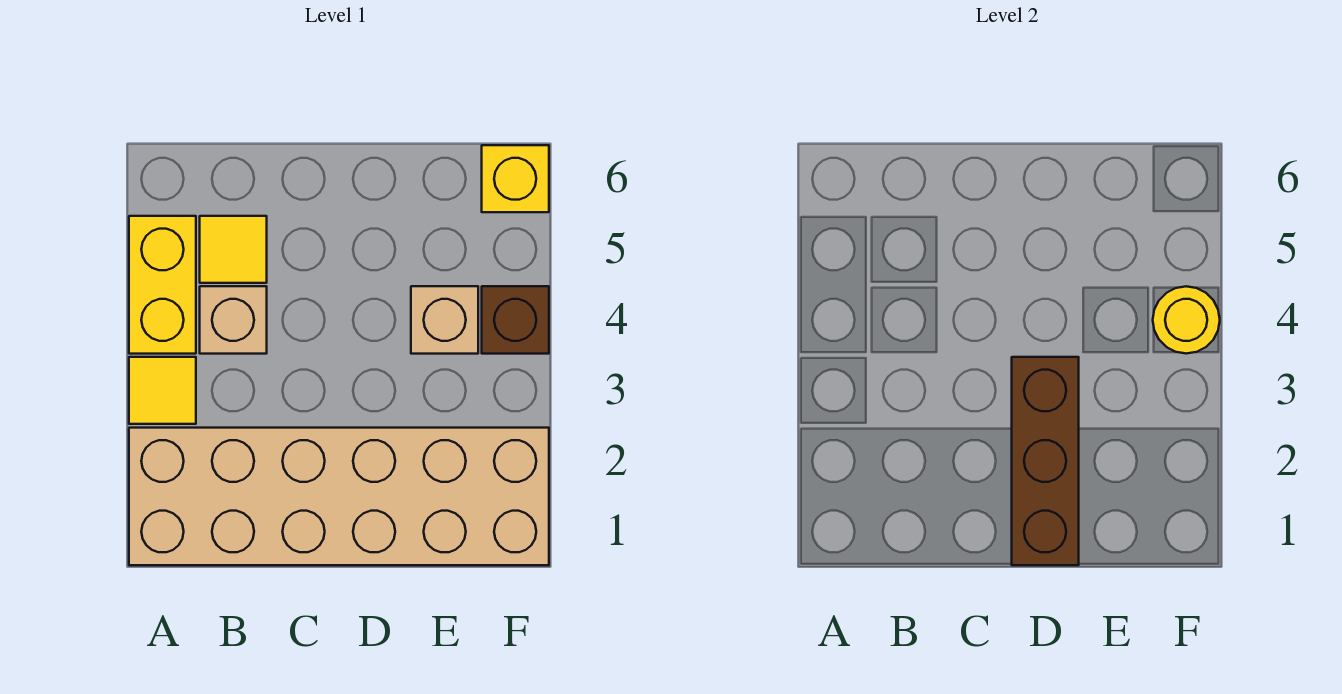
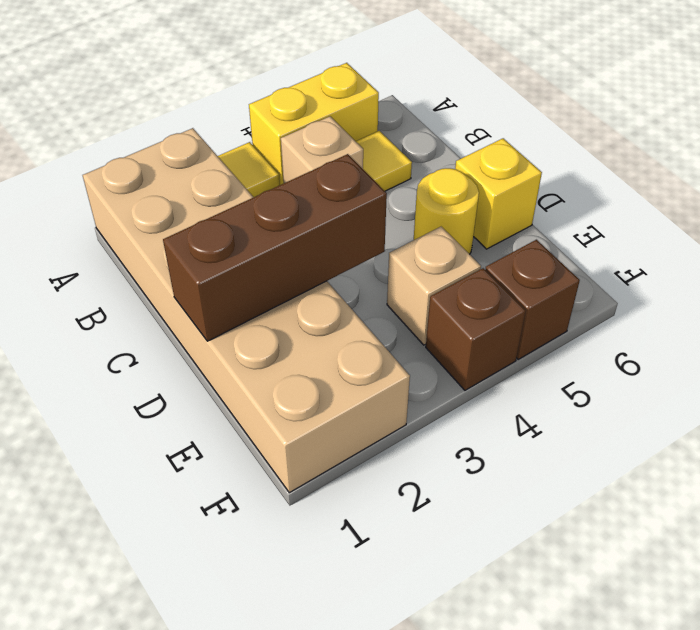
yellow round brick F4 level 2 -> yellow round brick D5 level 1
none -> brown brick F5 level 1
yellow brick F6 level 1 -> yellow brick D6 level 1

